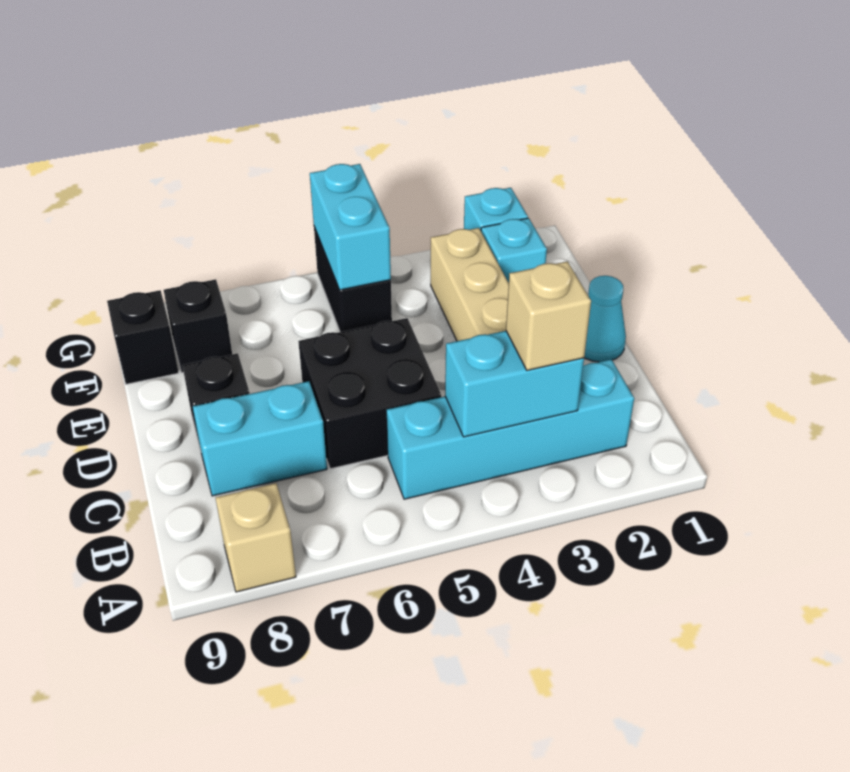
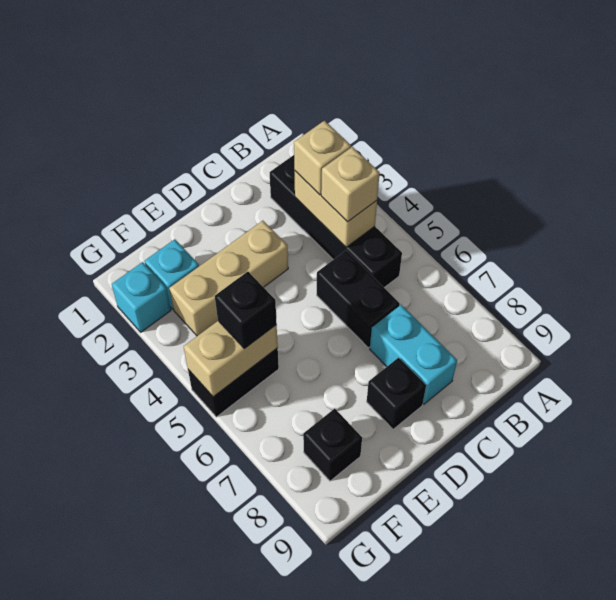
tan brick A8 level 1 -> tan brick B4 level 3
cyan brick B2:B5 level 1 -> black brick B2:B5 level 1
cyan brick B3:B4 level 2 -> tan brick B3:B4 level 2
black brick C5:D6 level 1 -> black brick C5:C6 level 1
cyan cone D1 level 1 -> none
cyan brick F5:G5 level 2 -> tan brick F5:G5 level 2
black brick F9 level 1 -> black brick F5 level 3

